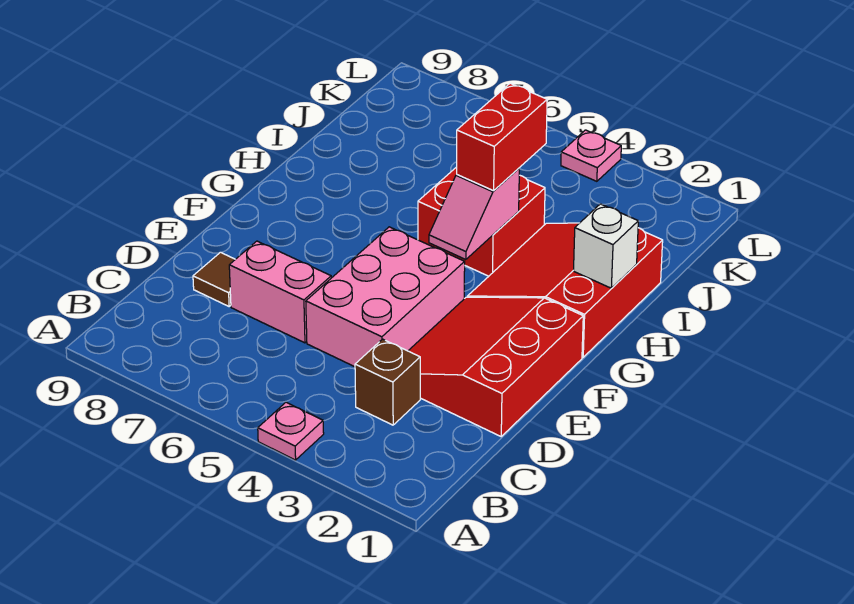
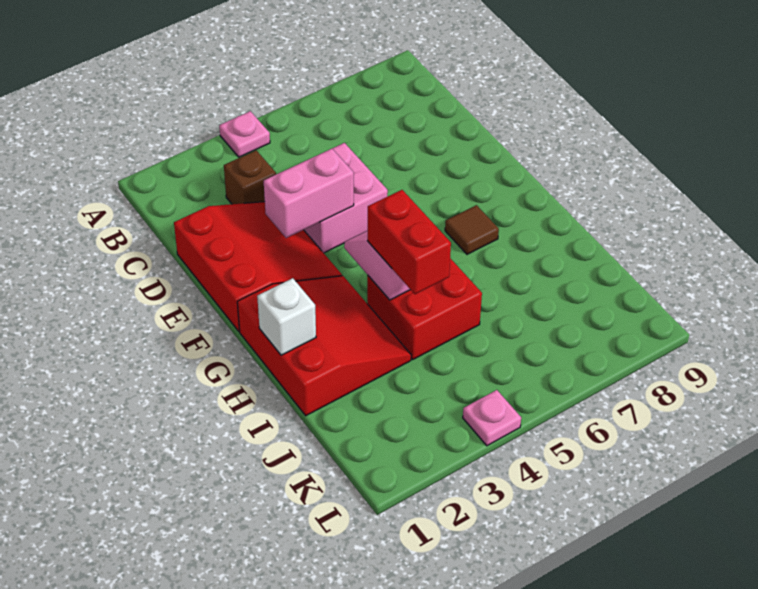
pink brick D4:F5 level 1 -> pink brick D4:E5 level 1
pink brick D6:D7 level 1 -> pink brick E3:E4 level 2
brown tile D8 level 1 -> brown tile G7 level 1

